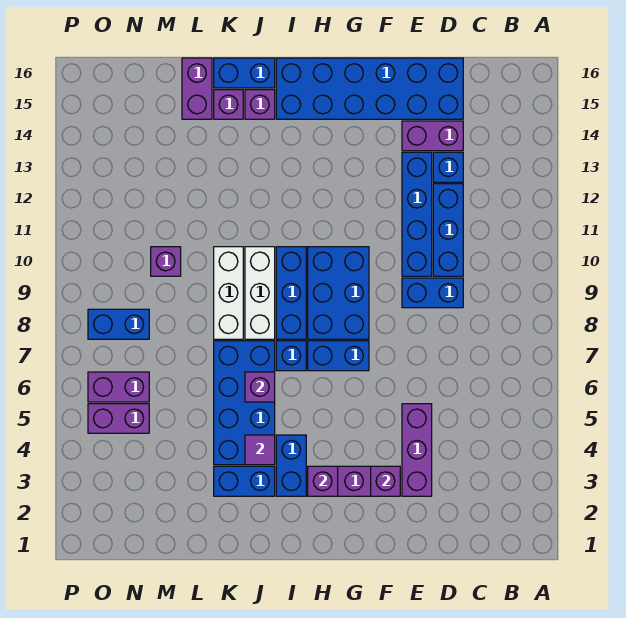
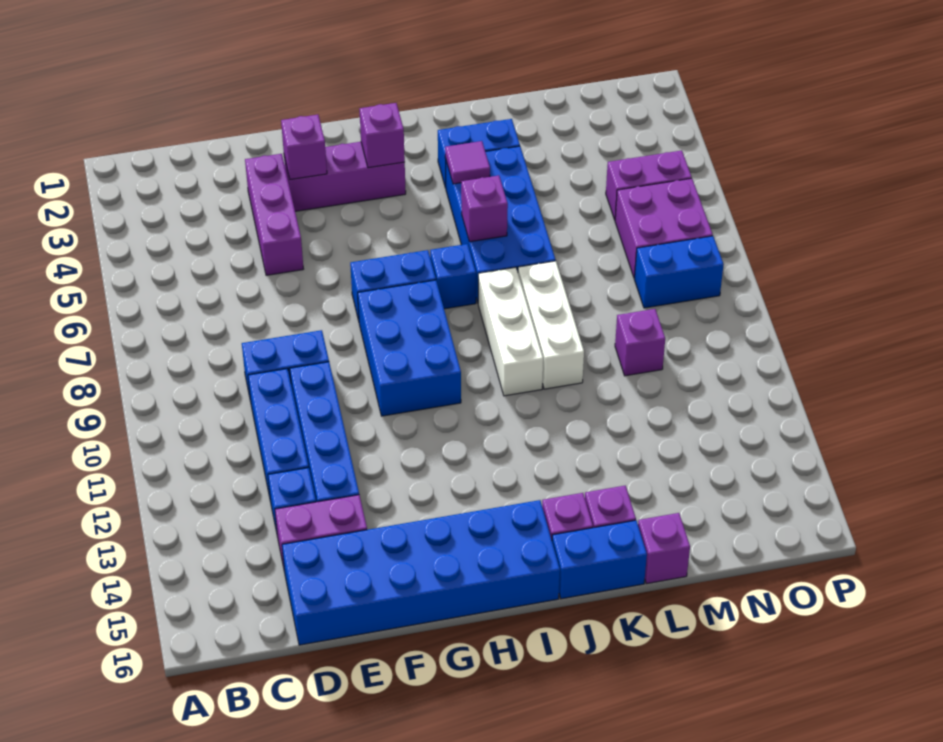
blue brick I3:I4 level 1 -> none
blue brick I8:I10 level 1 -> none
purple brick L15:L16 level 1 -> purple brick L16 level 1
purple brick N6:O6 level 1 -> purple brick N6:O7 level 1

